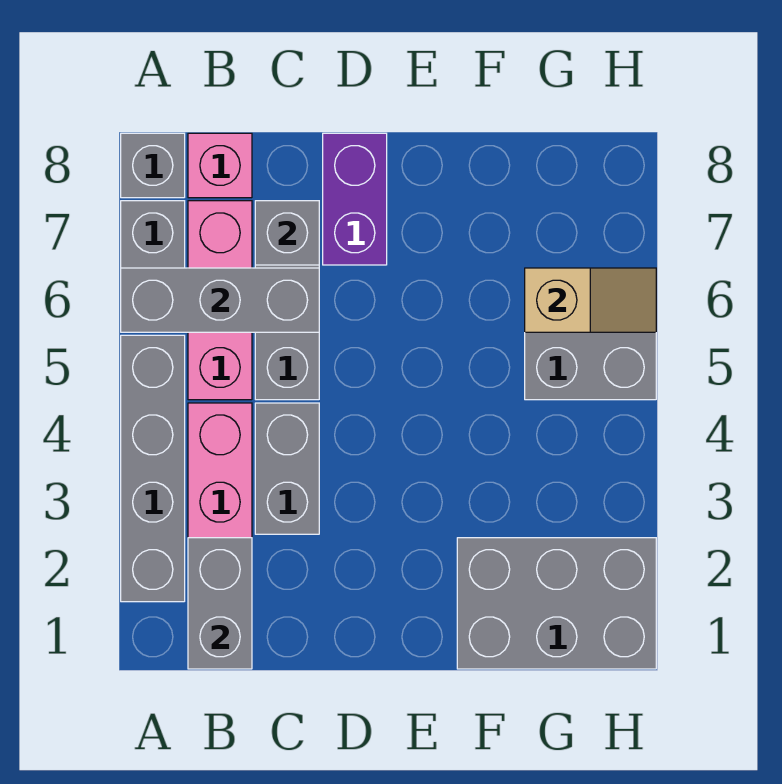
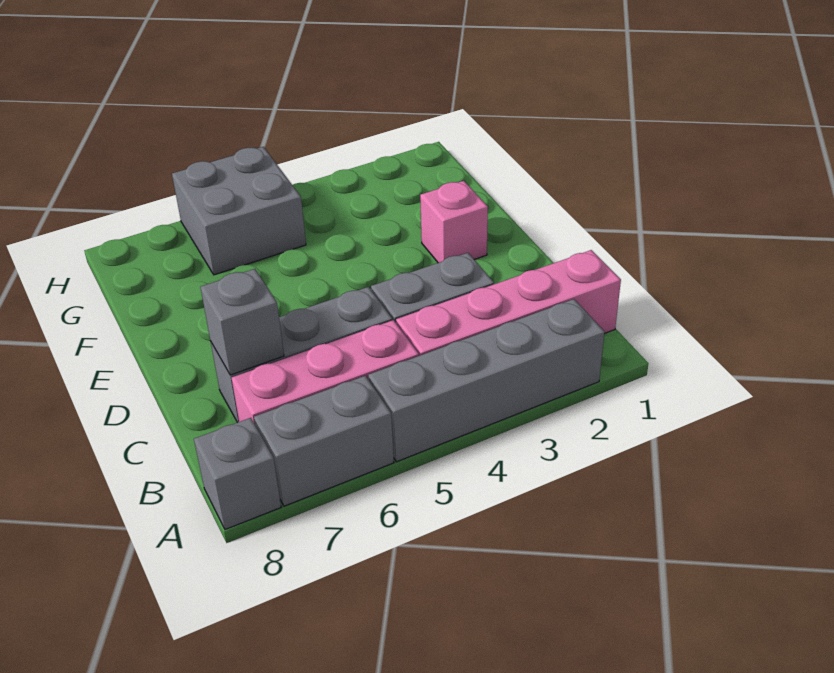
grey brick A6:C6 level 2 -> none
grey brick B1:B2 level 2 -> none
pink brick B8 level 1 -> pink brick E2 level 1
purple brick D7:D8 level 1 -> none
grey brick F1:H2 level 1 -> none
tan slope G6:H6 level 2 top G -> none

